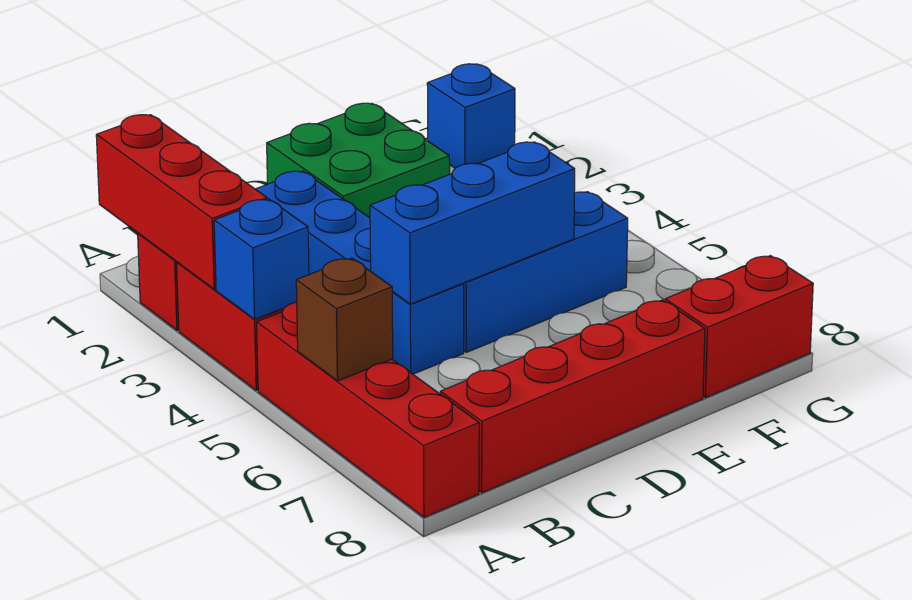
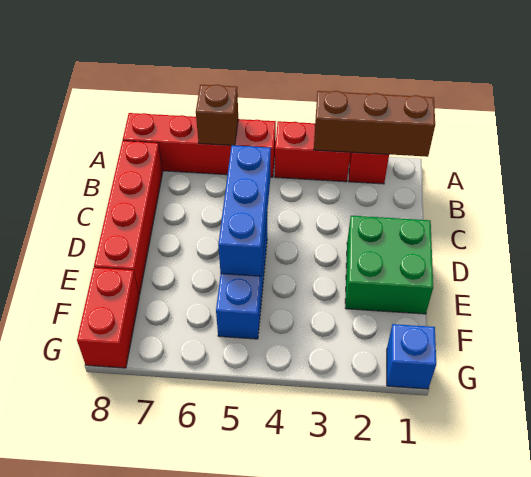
red brick A1:A3 level 2 -> brown brick A1:A3 level 2
blue brick A4 level 2 -> none
blue brick C2:C5 level 1 -> none

